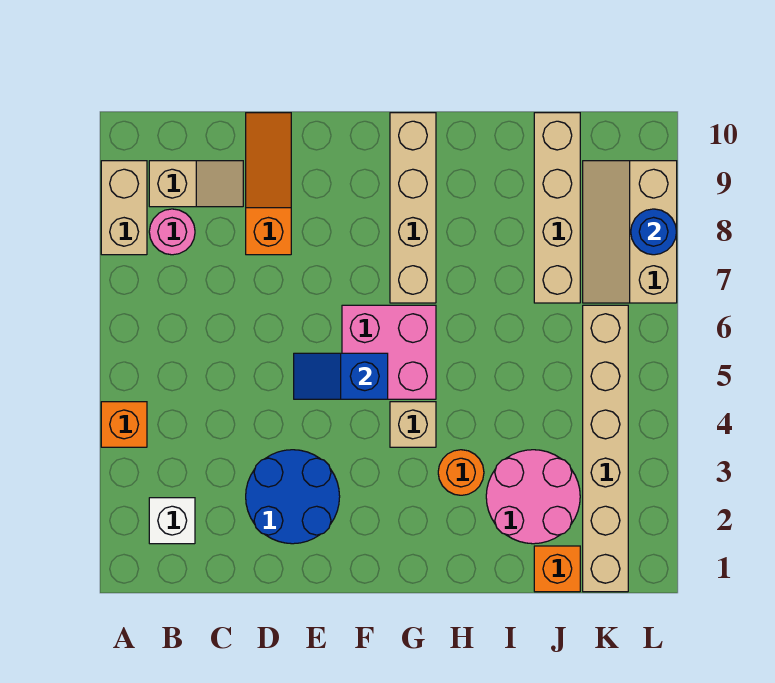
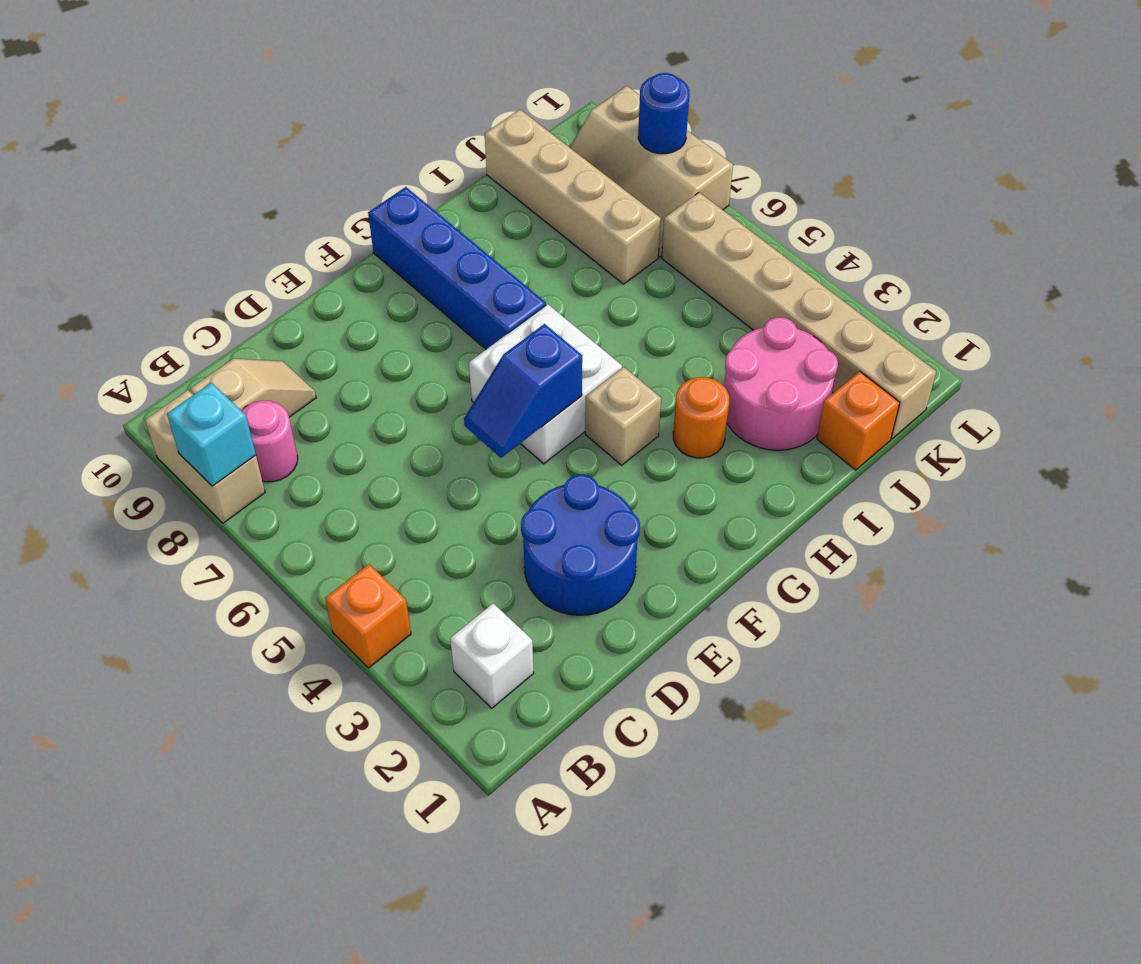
none -> cyan brick A8 level 2
orange slope D8:D10 level 1 top 8 -> none
pink brick F5:G6 level 1 -> white brick F5:G6 level 1
tan brick G7:G10 level 1 -> blue brick G7:G10 level 1

